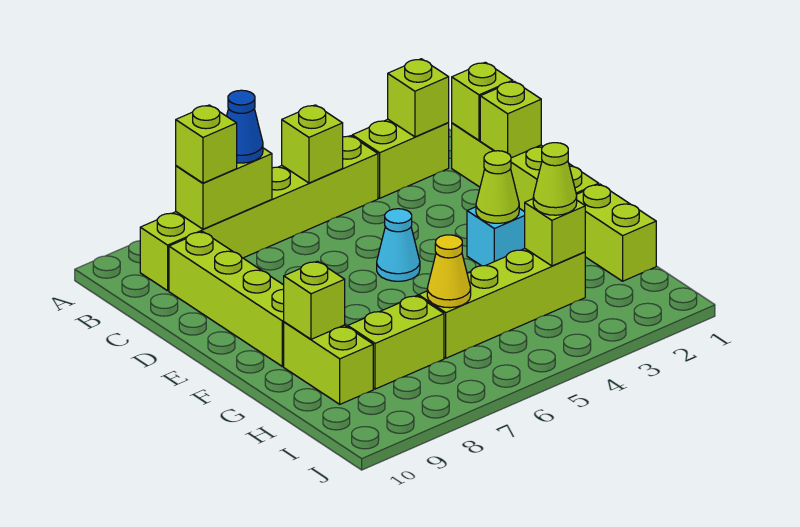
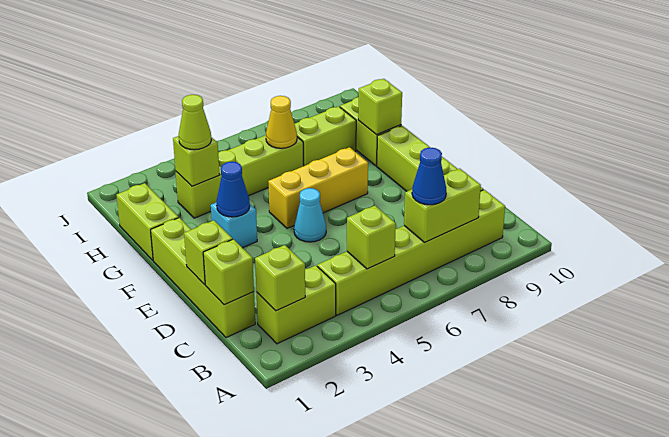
lime brick B8 level 3 -> none
lime cone F3 level 2 -> blue cone F3 level 2
none -> yellow brick F5:F7 level 1

